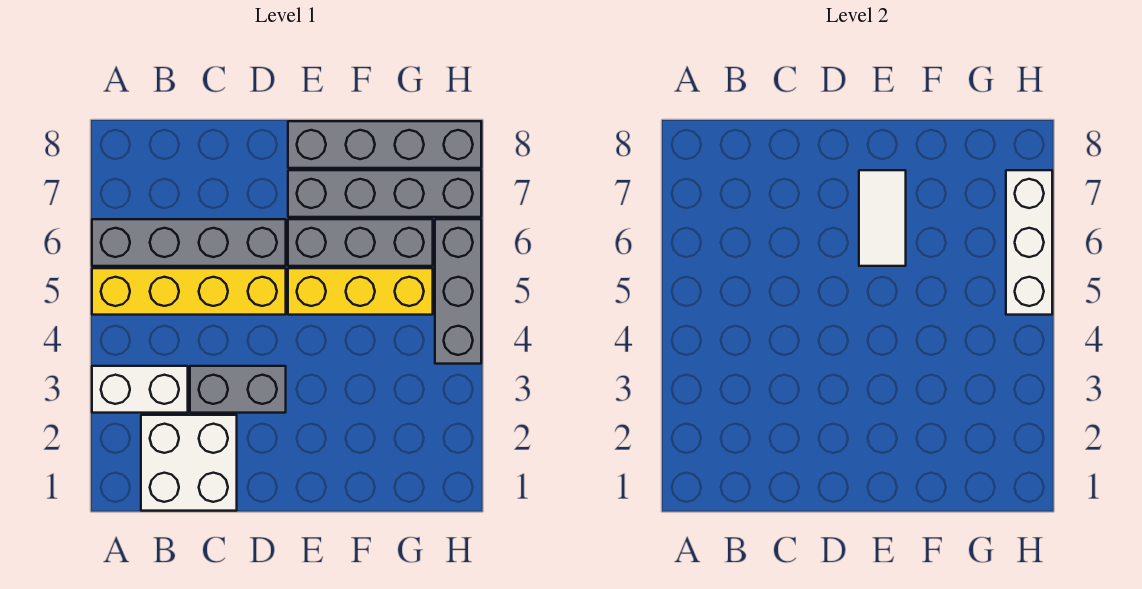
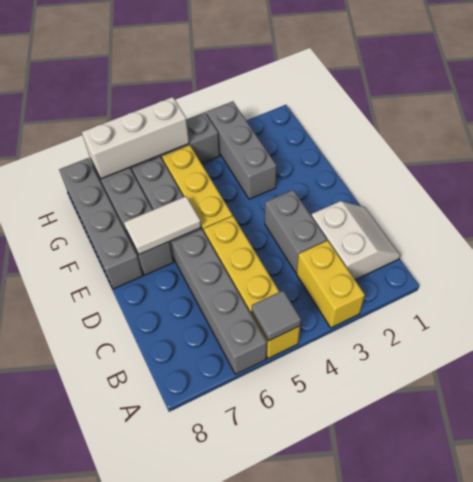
white brick A3:B3 level 1 -> yellow brick A3:B3 level 1
none -> grey tile A5 level 2
white brick B1:C2 level 1 -> white slope B1:C2 level 1 top 2
none -> grey brick F3:H3 level 1

